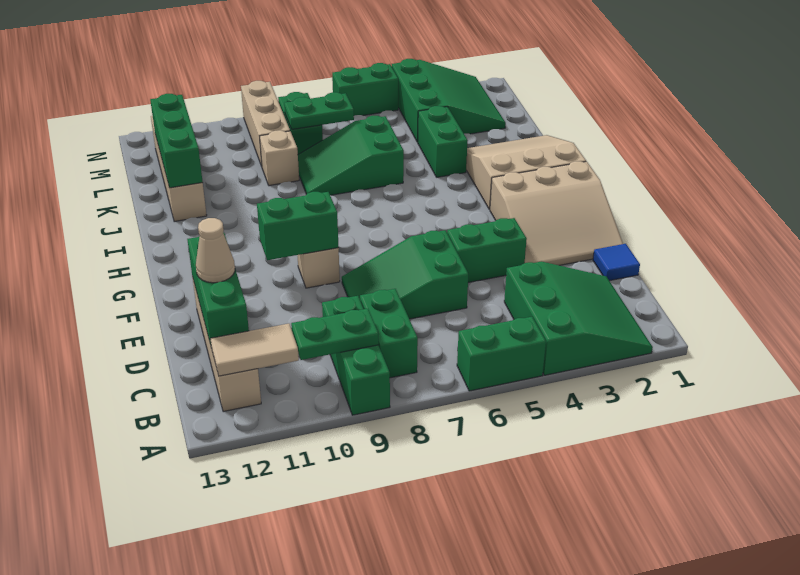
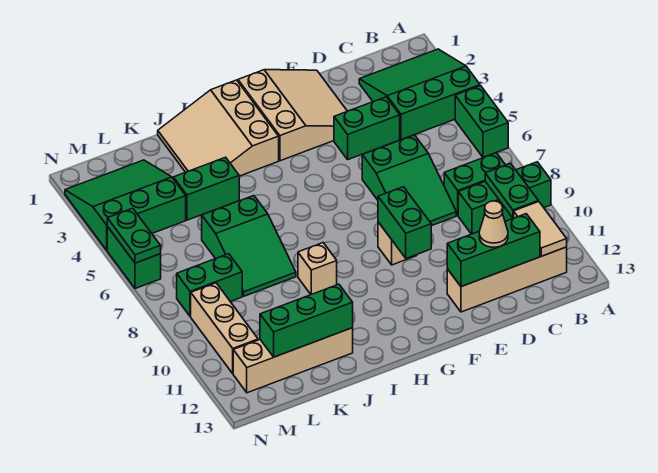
blue tile D1 level 1 -> none
green brick E4:E5 level 1 -> green brick D4:E4 level 1
tan brick K9 level 1 -> tan brick I9 level 1
green plate L7:L8 level 2 -> green plate N5:N6 level 2
tan brick L9:N9 level 1 -> tan brick M9:M11 level 1

